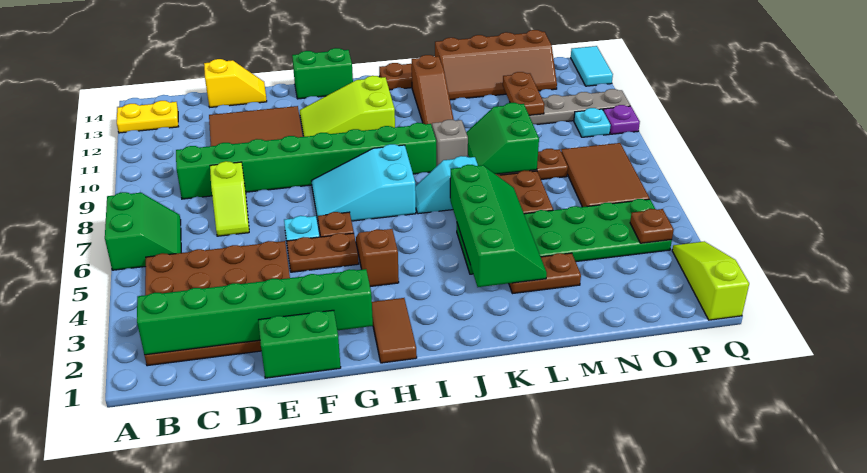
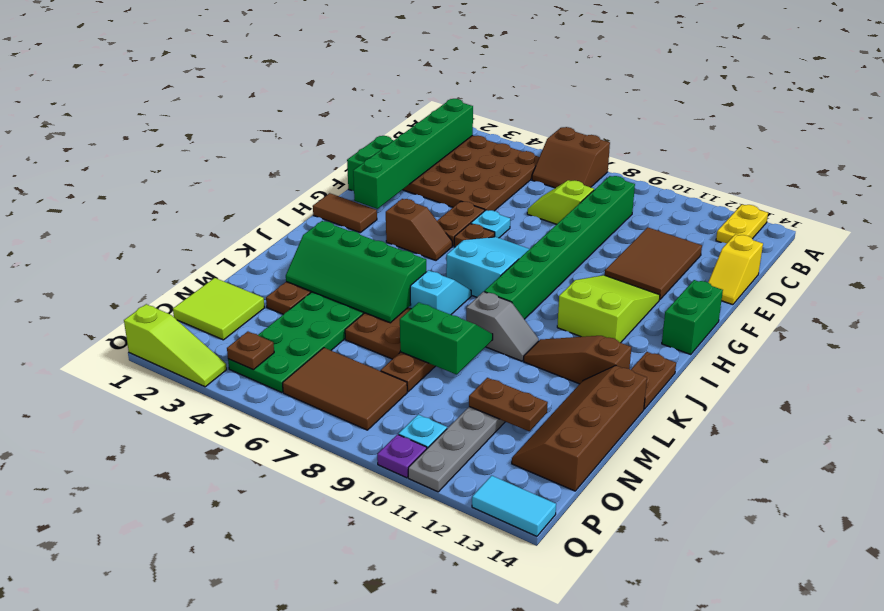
green slope A6:B7 level 1 top A -> brown slope A6:B7 level 1 top A
none -> lime tile N1:O2 level 1

